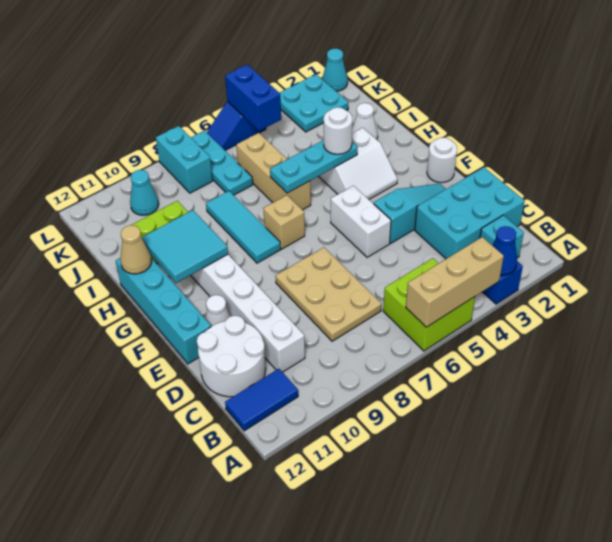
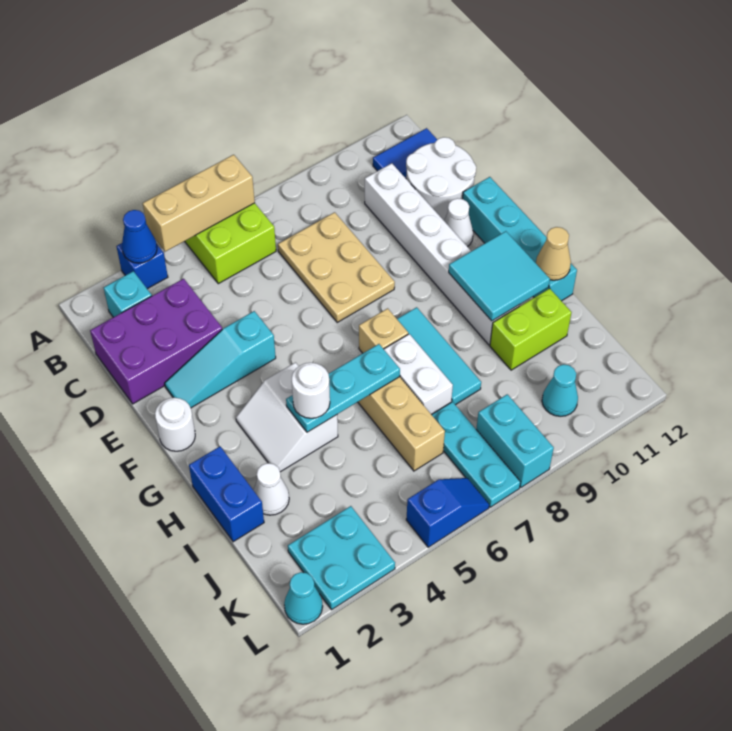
cyan brick C1:D3 level 1 -> purple brick C1:D3 level 1
white brick E5:F5 level 1 -> white brick H7:I7 level 1
white slope G3:H4 level 1 top H -> white slope G3:H4 level 1 top 4
blue brick K5:L5 level 2 -> blue brick H1:I1 level 1

